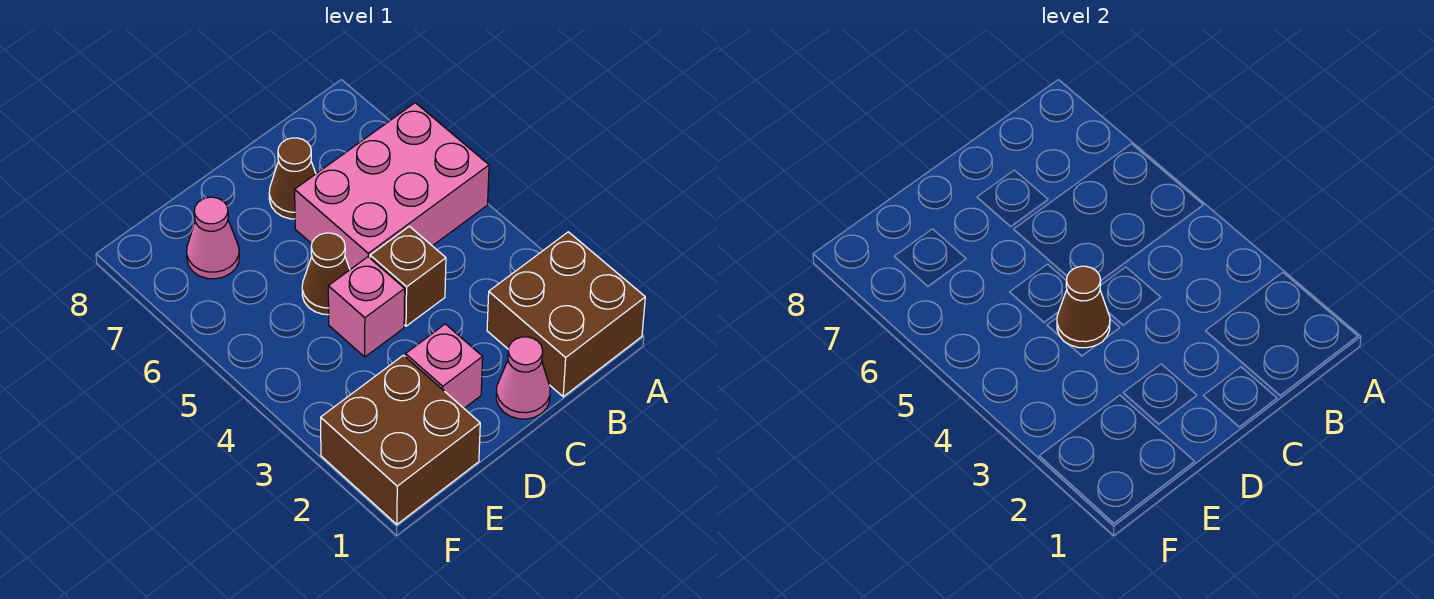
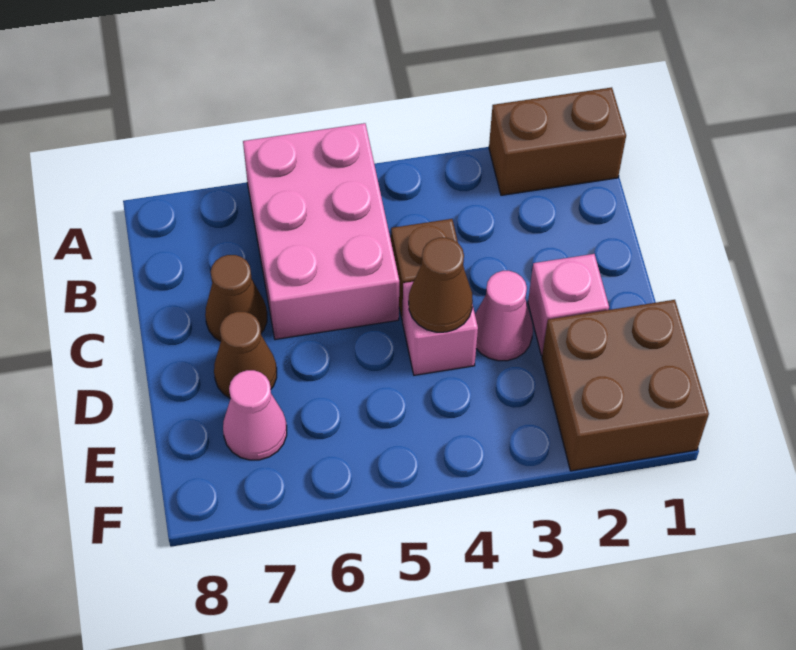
brown brick A1:B2 level 1 -> brown brick A1:A2 level 1
pink cone C1 level 1 -> pink cone D3 level 1
brown cone D5 level 1 -> brown cone D7 level 1

